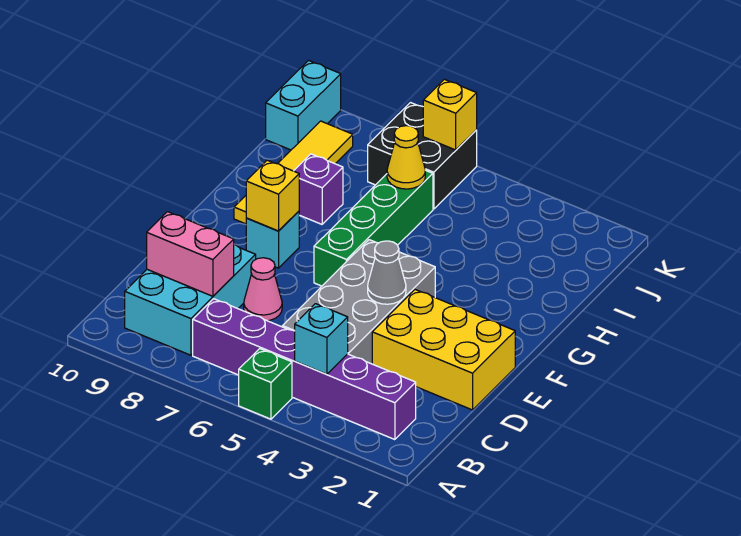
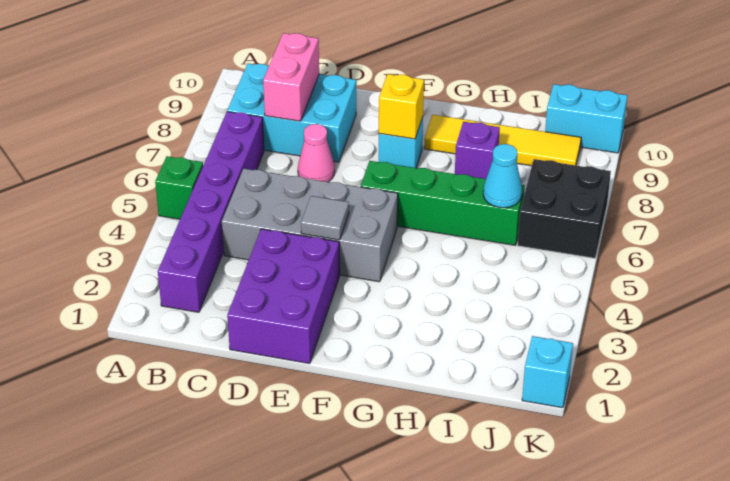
cyan brick B4 level 2 -> cyan brick K1 level 1
yellow brick D1:E3 level 1 -> purple brick D1:E3 level 1
grey cone E4 level 2 -> grey tile E4 level 2
yellow cone I6 level 2 -> cyan cone I6 level 2
yellow brick K6 level 2 -> none

